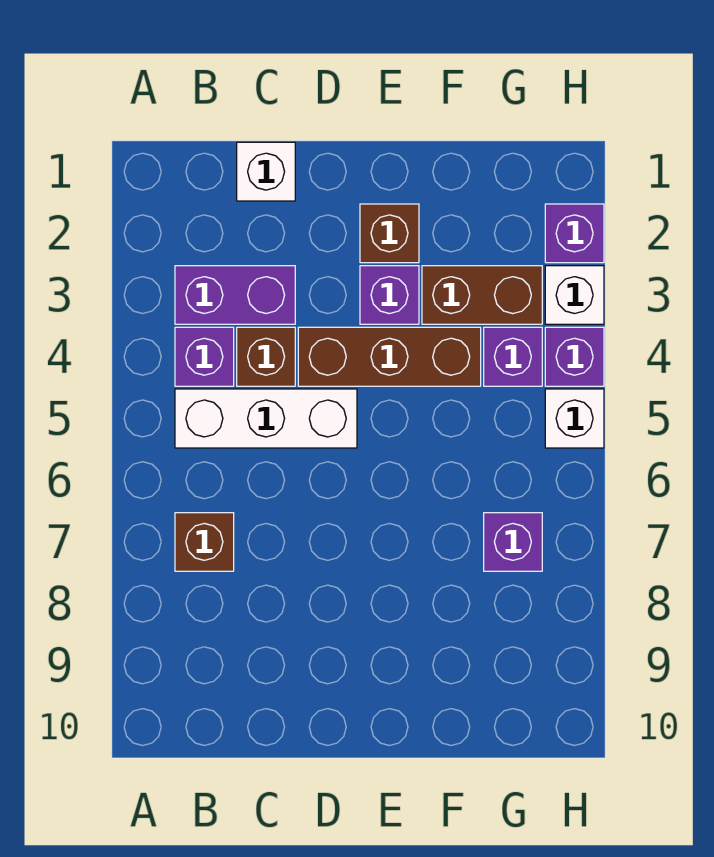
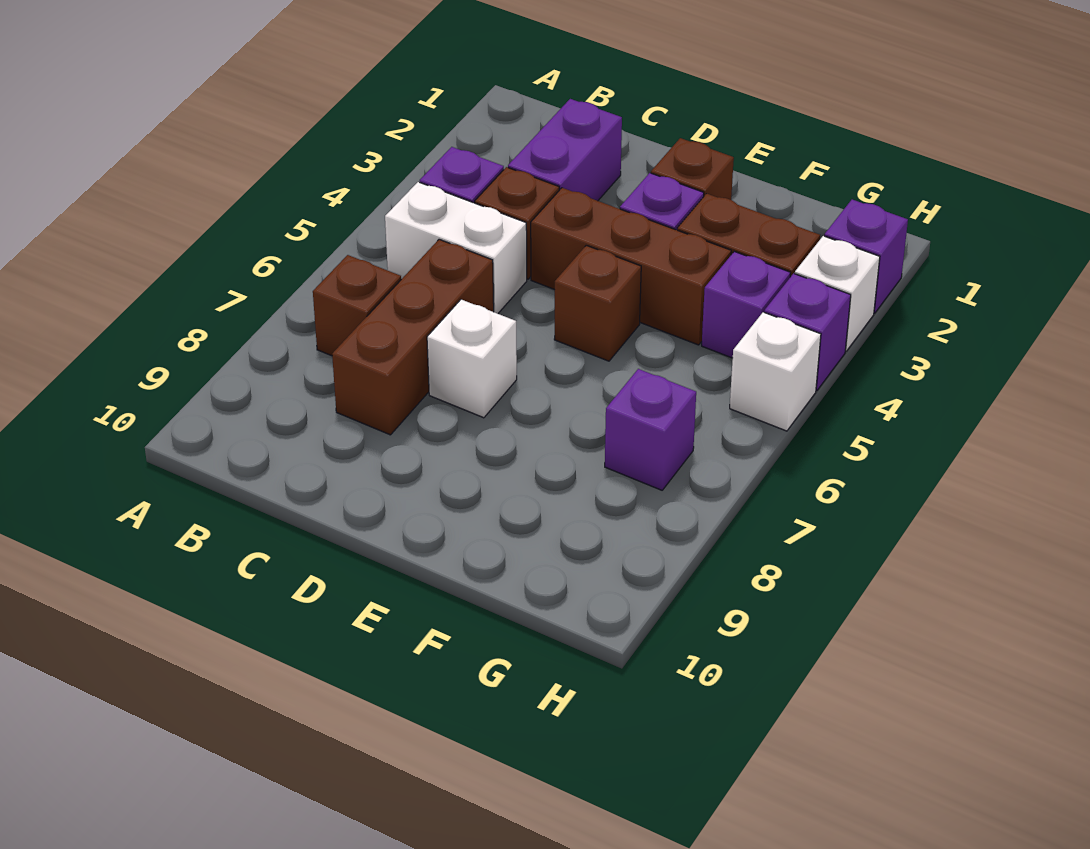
purple brick B3:C3 level 1 -> purple brick C2:C3 level 1
white brick B5:D5 level 1 -> white brick B5:C5 level 1
white brick C1 level 1 -> white brick D7 level 1
none -> brown brick C6:C8 level 1
none -> brown brick E5 level 1

